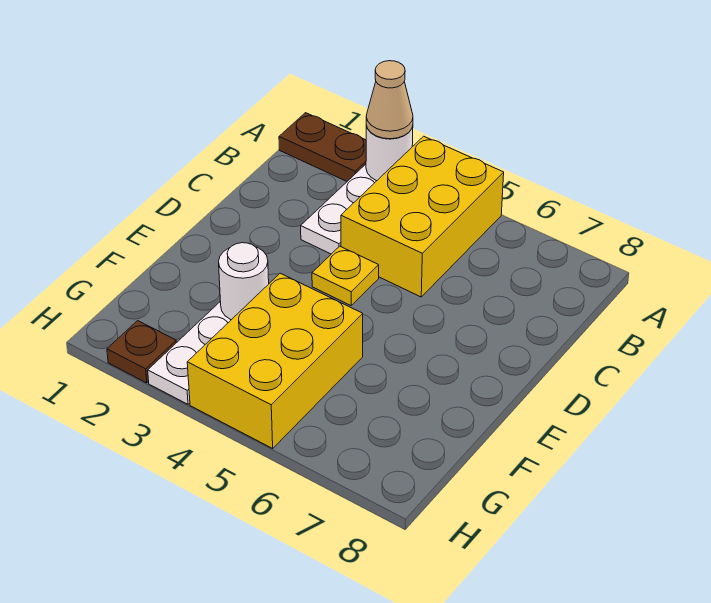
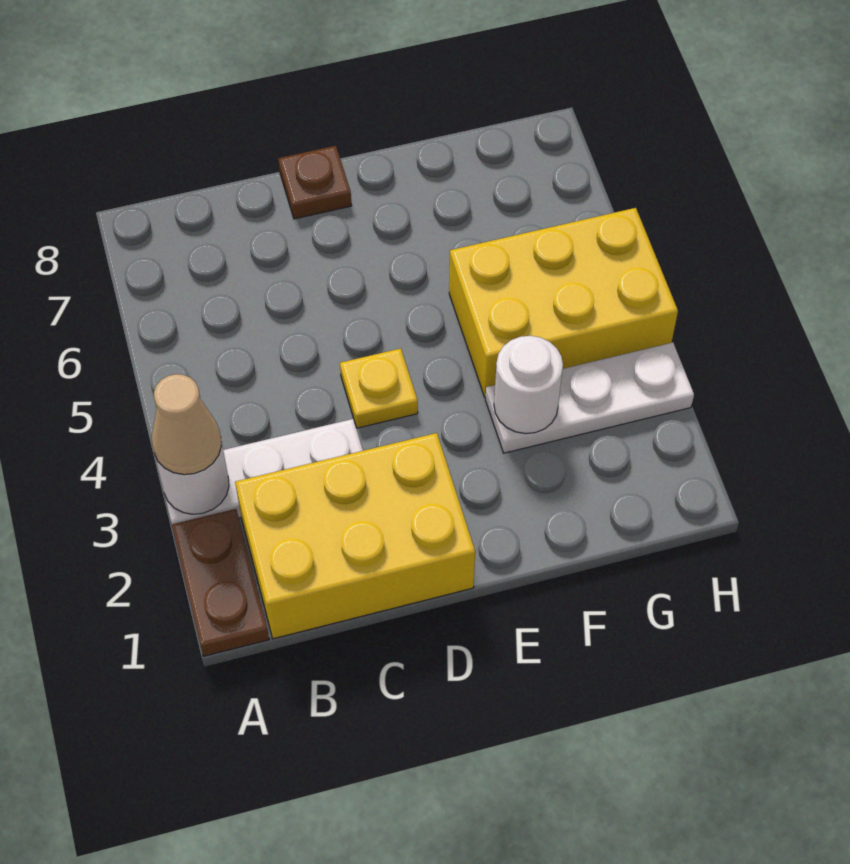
yellow brick A4:C5 level 1 -> yellow brick B1:D2 level 1
brown plate H2 level 1 -> brown plate D8 level 1

